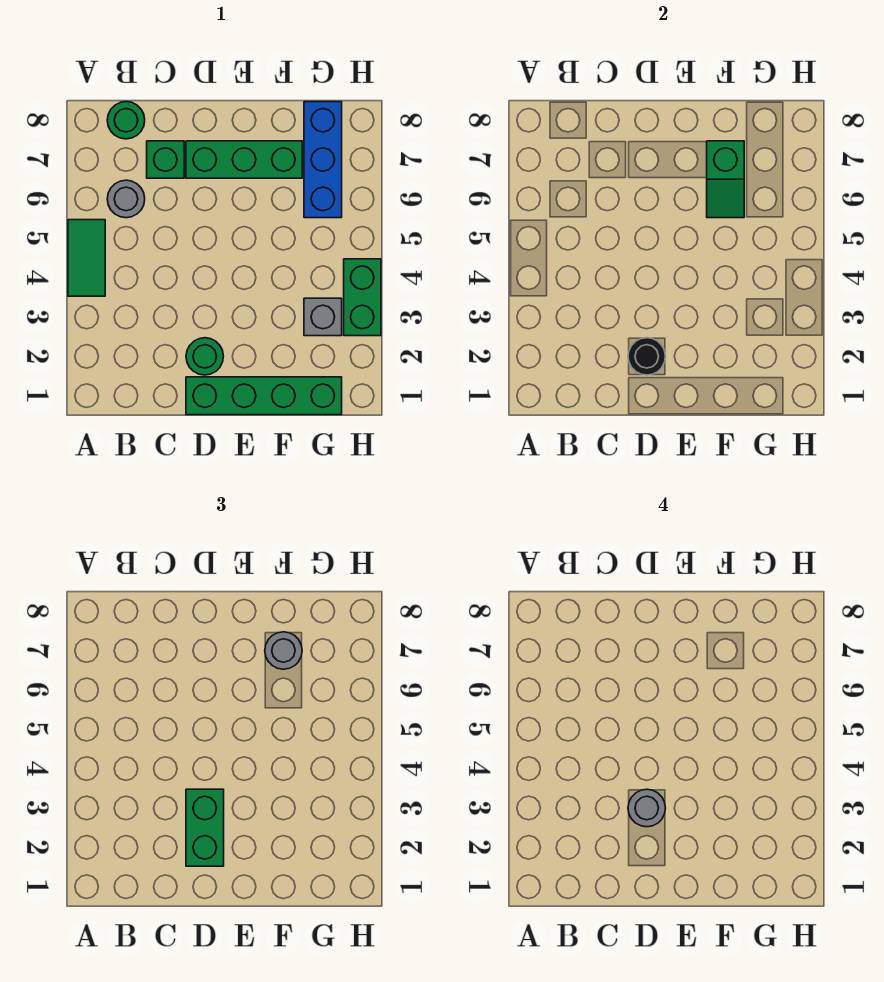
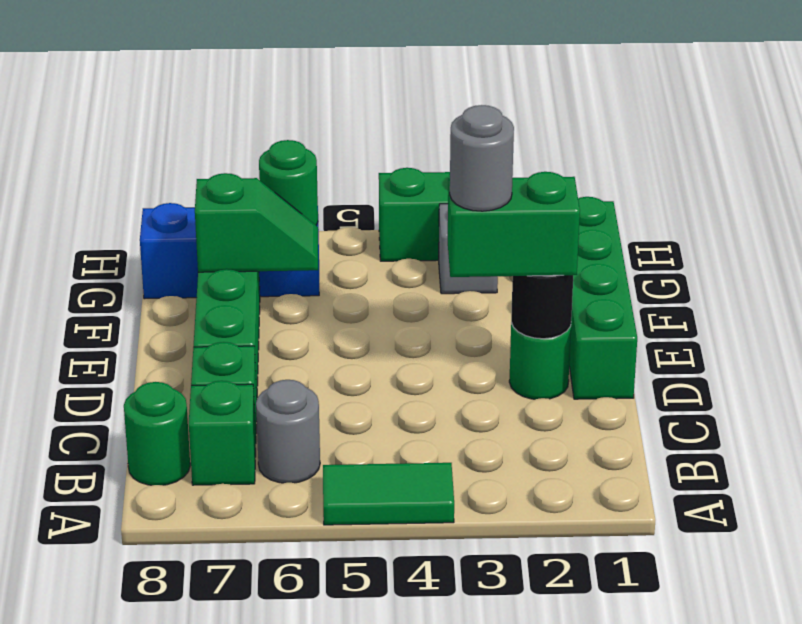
none -> green brick B7 level 1
grey round brick F7 level 3 -> none
none -> green round brick G6 level 2

